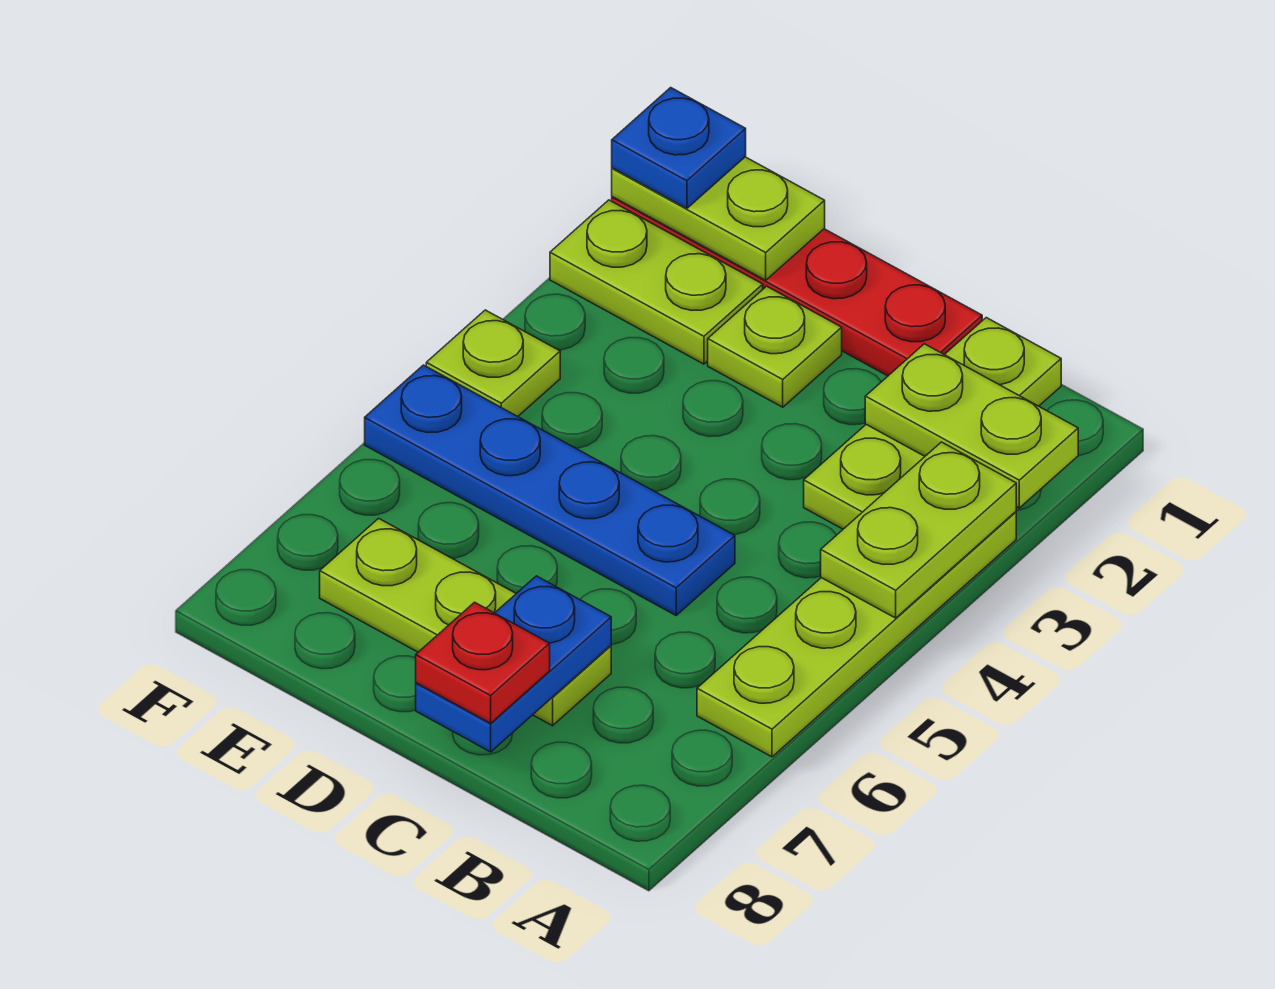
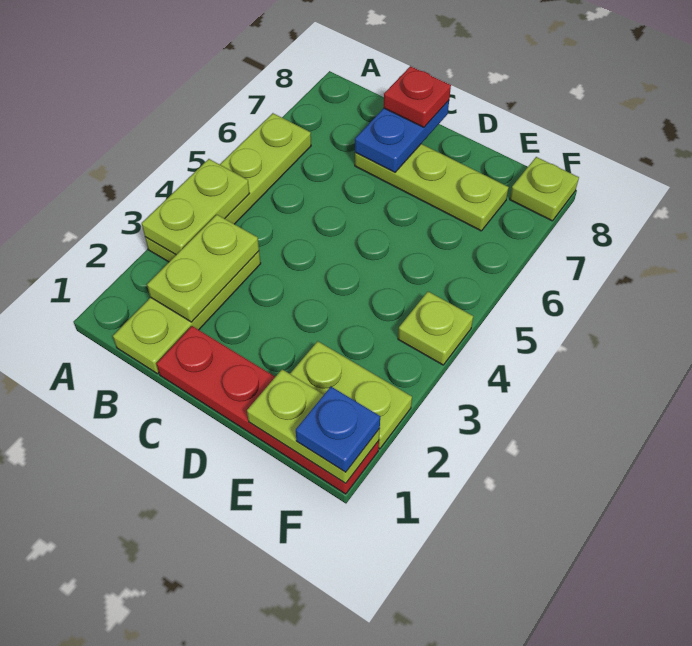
lime plate A2:B2 level 2 -> lime plate B2:B3 level 2
blue plate C5:F5 level 1 -> none
lime plate D2 level 1 -> lime plate F8 level 1

